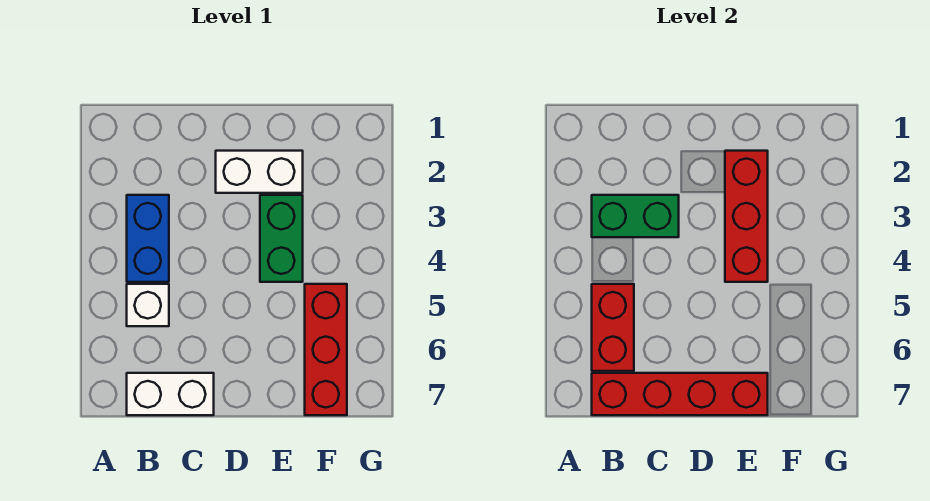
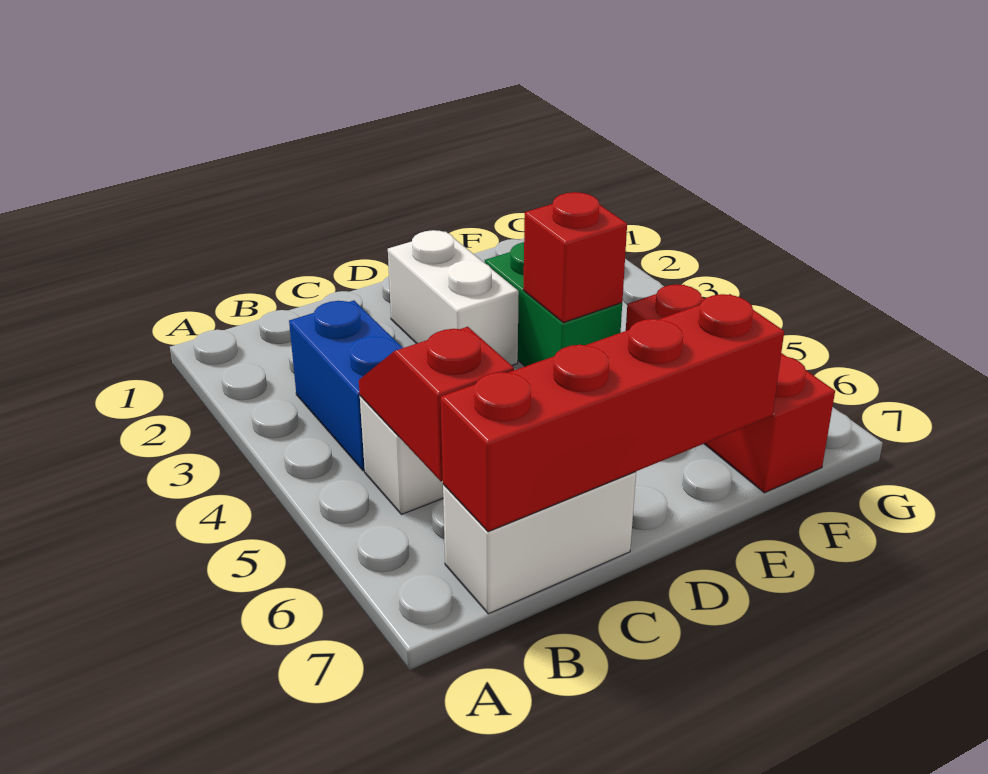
green brick B3:C3 level 2 -> none
red brick B5:B6 level 2 -> red slope B5:B6 level 2 top 6
white brick D2:E2 level 1 -> white brick D2:D3 level 1
red brick E2:E4 level 2 -> red brick E4 level 2

